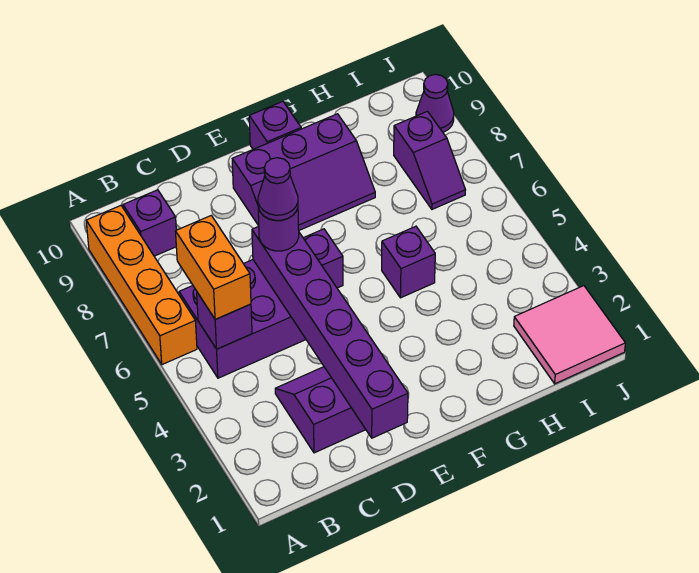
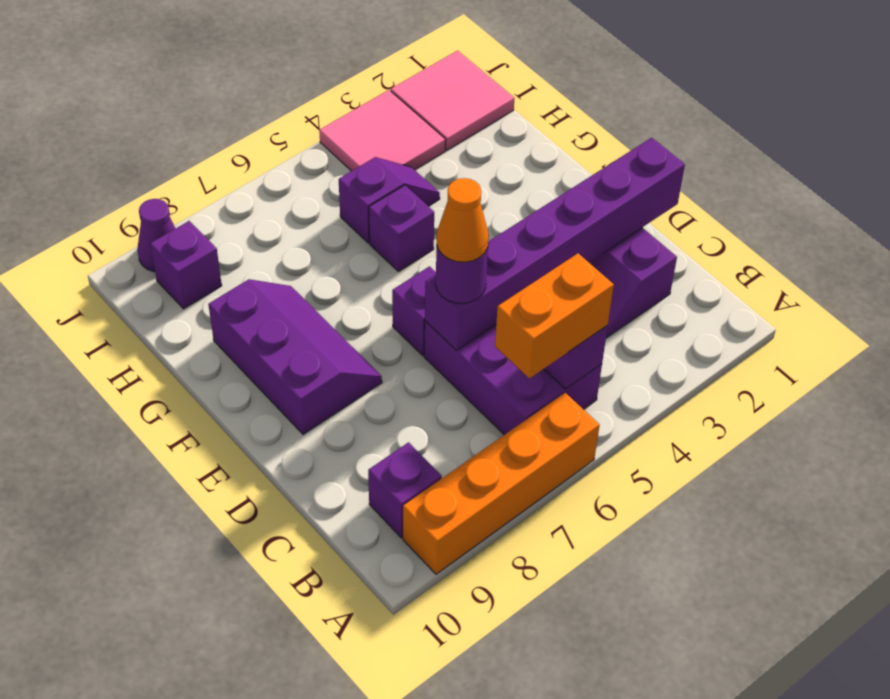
purple cone D6 level 4 -> orange cone D6 level 4
purple brick F10 level 1 -> purple brick I9 level 1
none -> pink tile I3:J4 level 1
purple slope I7:I8 level 1 top 8 -> purple slope H4:H5 level 1 top 5

